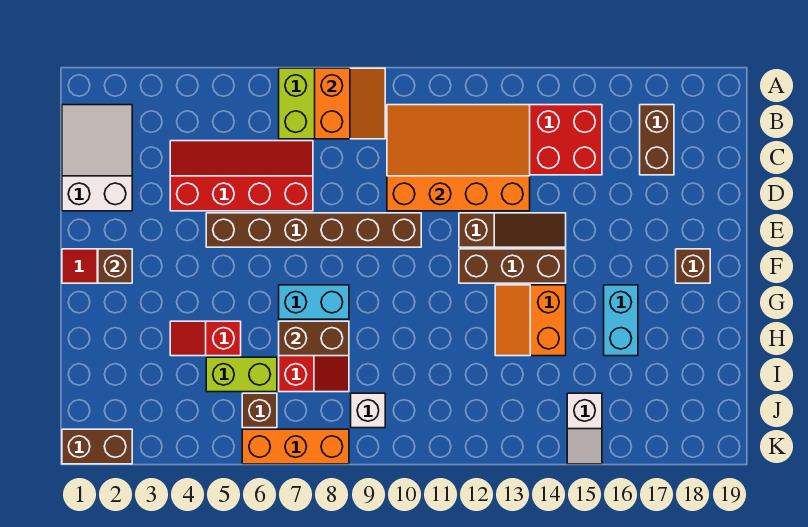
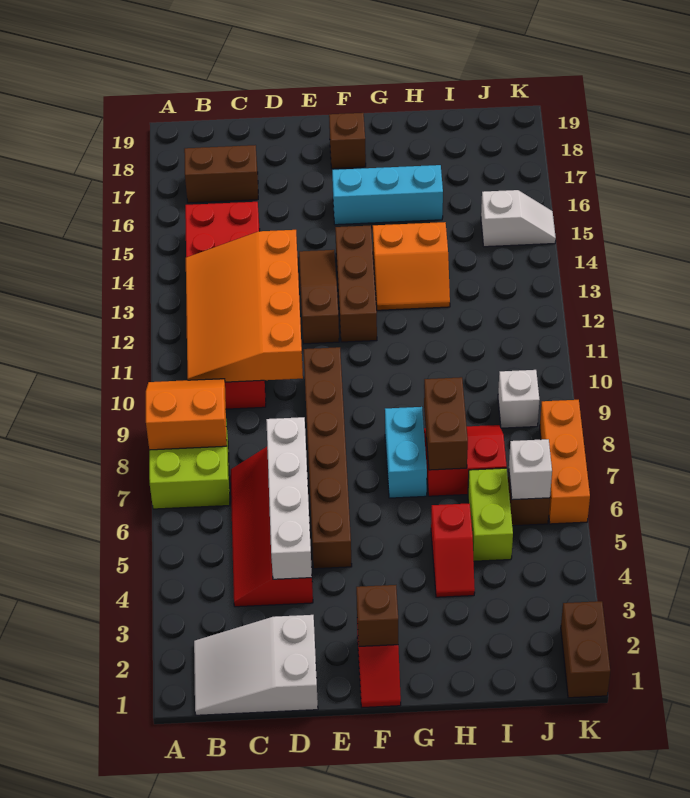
none -> white brick D4:D7 level 2
cyan brick G16:H16 level 1 -> cyan brick F16:H16 level 1
none -> white brick J6 level 2

